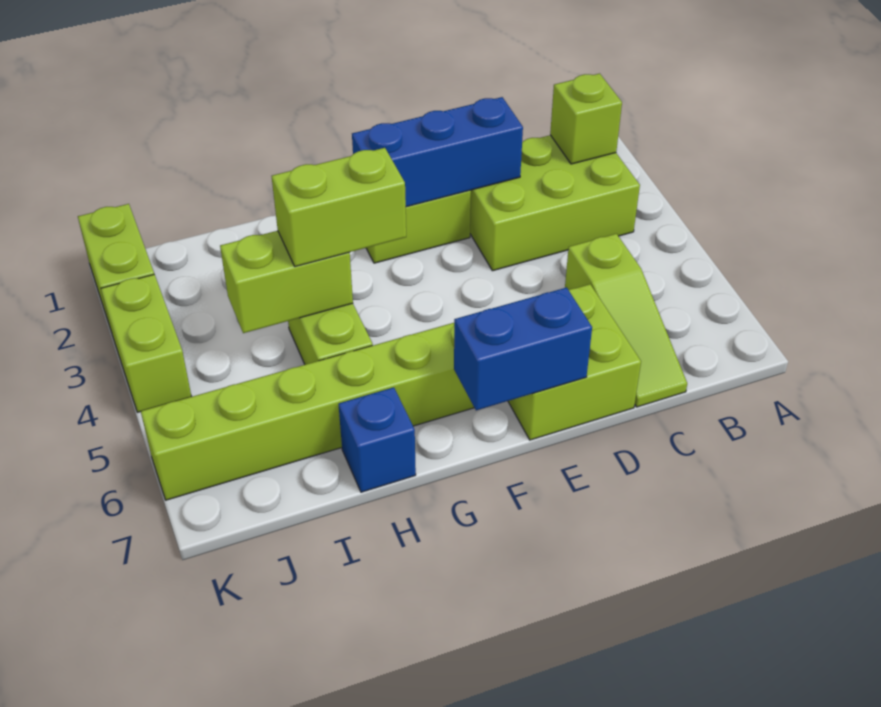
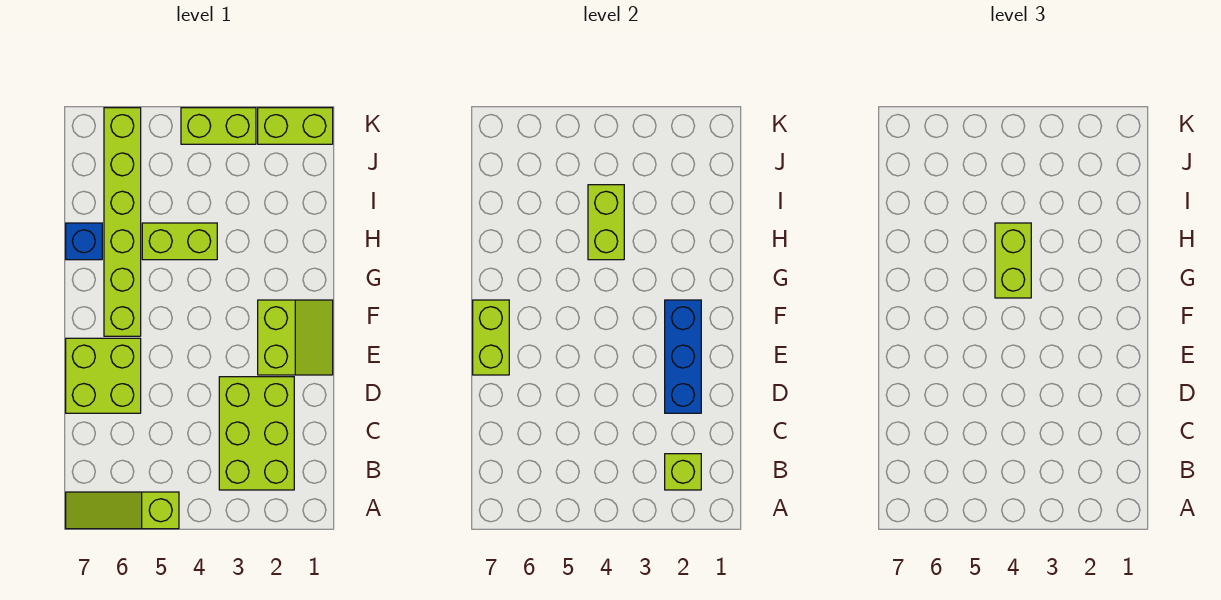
lime slope C5:C7 level 1 top 5 -> lime slope A5:A7 level 1 top 5
blue brick E7:F7 level 2 -> lime brick E7:F7 level 2

